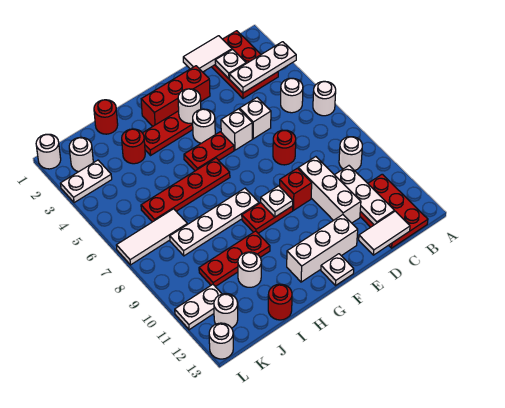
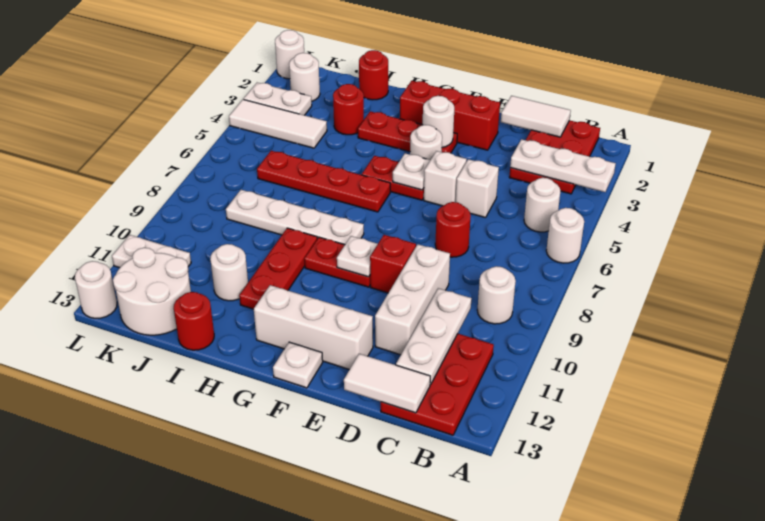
white plate C2 level 2 -> white plate F5 level 2
red plate H10:J10 level 1 -> red plate H9:H11 level 1
white tile J7:L7 level 1 -> white tile J4:L4 level 1
white round brick K12 level 1 -> white round brick J12:K13 level 1

